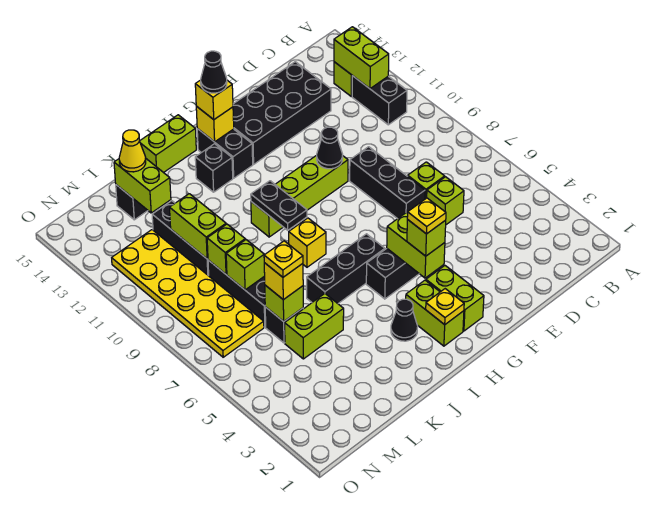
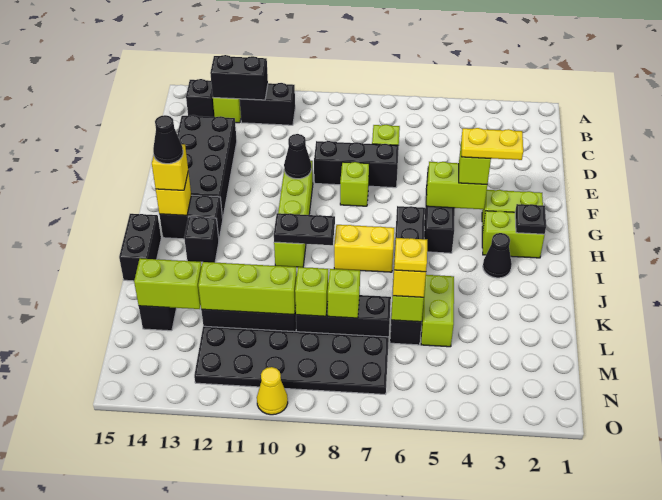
lime brick B12:B13 level 2 -> black brick B12:B13 level 2
none -> black brick B14 level 1
lime brick D6 level 1 -> lime brick F8 level 1
yellow plate G4 level 4 -> yellow plate G3:G4 level 4
yellow plate H2 level 2 -> black plate H2 level 2
yellow brick I8 level 1 -> yellow brick I7:I8 level 1
lime brick I15:J15 level 1 -> black brick I15:J15 level 1
lime brick L10:L11 level 2 -> lime brick L10:L12 level 2
yellow cone L14 level 3 -> yellow cone O10 level 1
yellow plate M7:N12 level 1 -> black plate M7:N12 level 1

